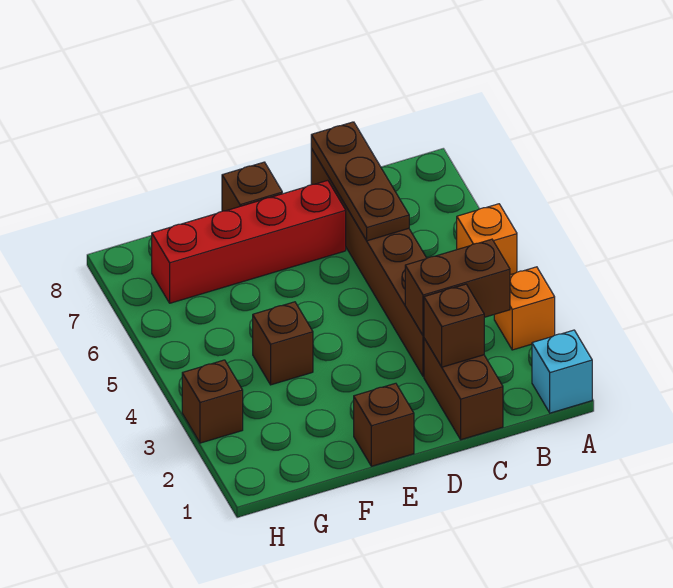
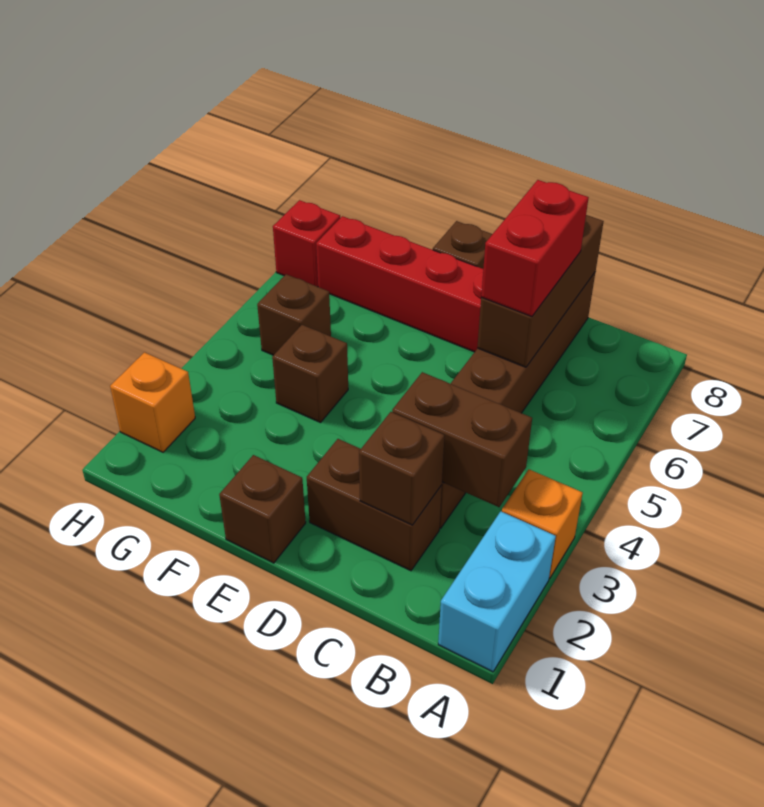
cyan brick A1 level 1 -> cyan brick A1:A2 level 1
orange brick A5 level 1 -> orange brick H2 level 1
brown brick C1:C2 level 1 -> brown brick C2:D2 level 1
brown plate C6:C8 level 2 -> brown brick C6:C8 level 2
none -> red brick C6:C7 level 3
brown brick H3 level 1 -> brown brick G5 level 1
none -> red brick H7 level 1

